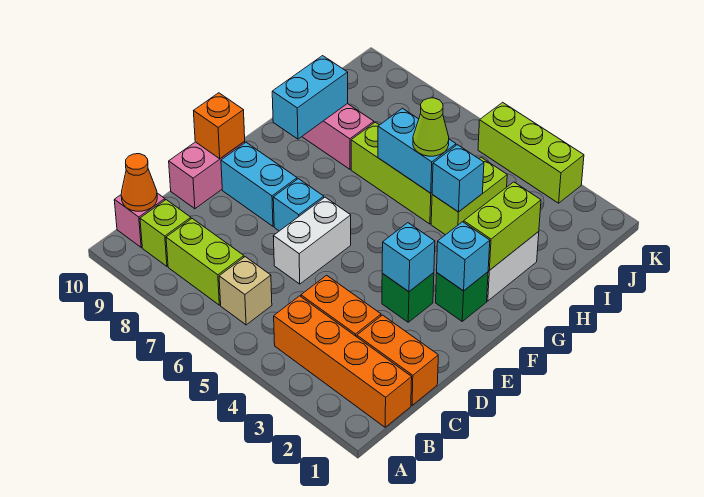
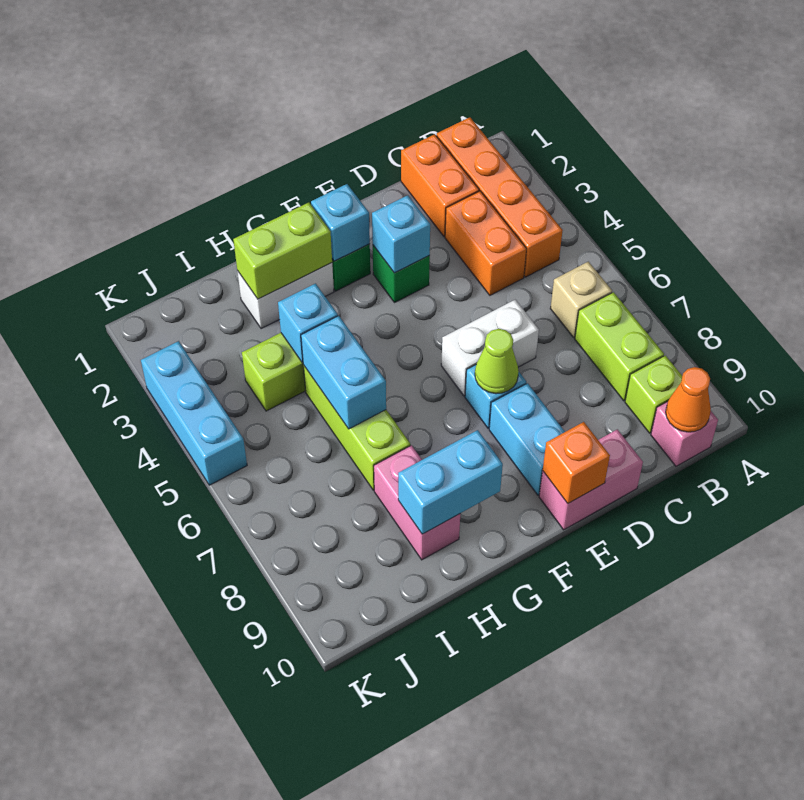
lime cone H5 level 3 -> lime cone E7 level 2
lime brick K3:K5 level 1 -> cyan brick K3:K5 level 1

